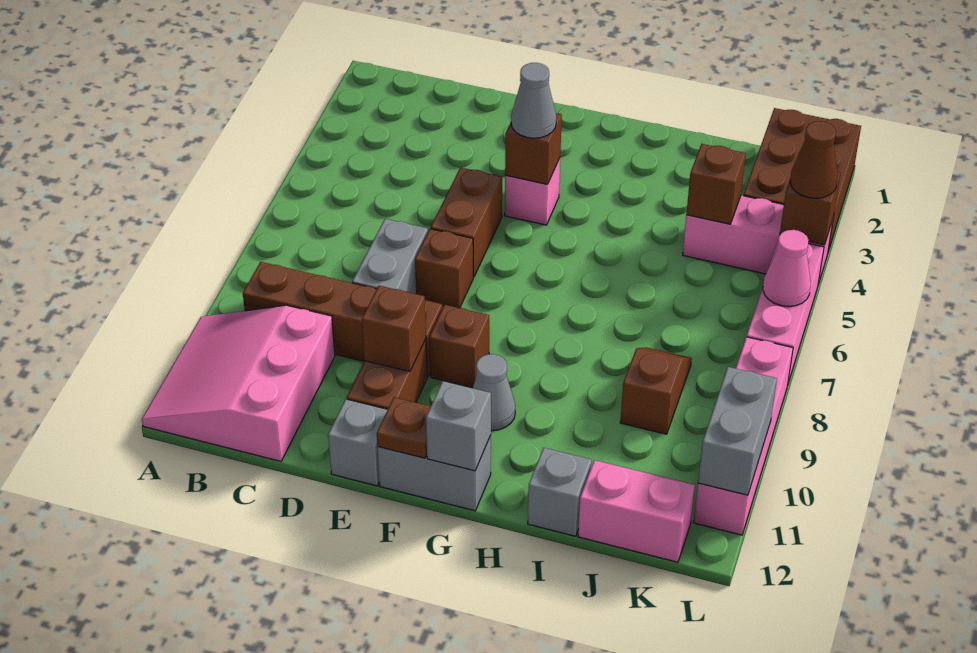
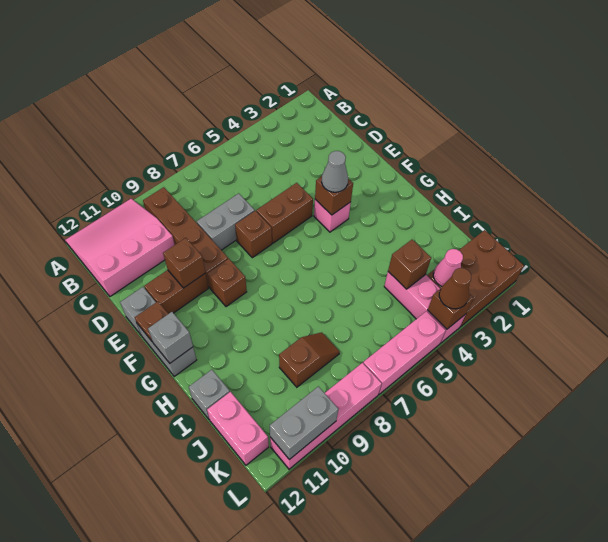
grey cone G10 level 1 -> none
pink cone L6 level 2 -> pink cone K3 level 2

